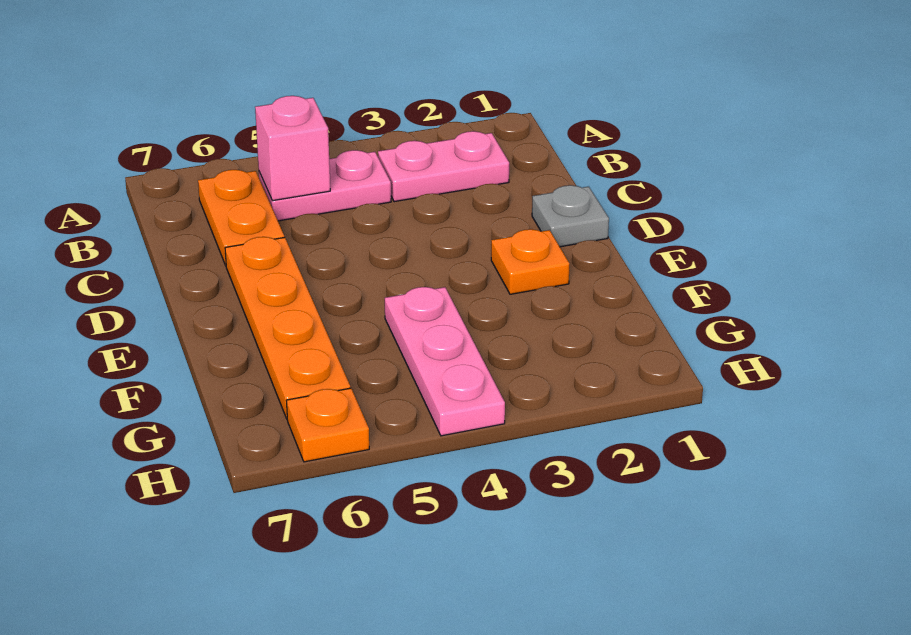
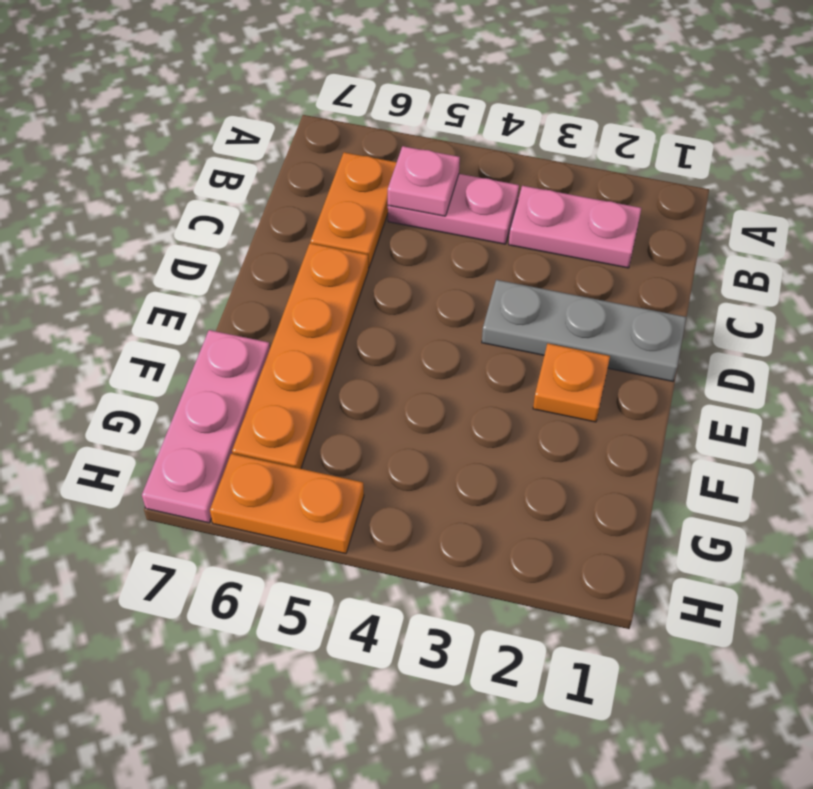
pink brick B5 level 2 -> pink plate B5 level 2
grey plate D1 level 1 -> grey plate D1:D3 level 1
pink plate F4:H4 level 1 -> pink plate F7:H7 level 1
orange plate H6 level 1 -> orange plate H5:H6 level 1

